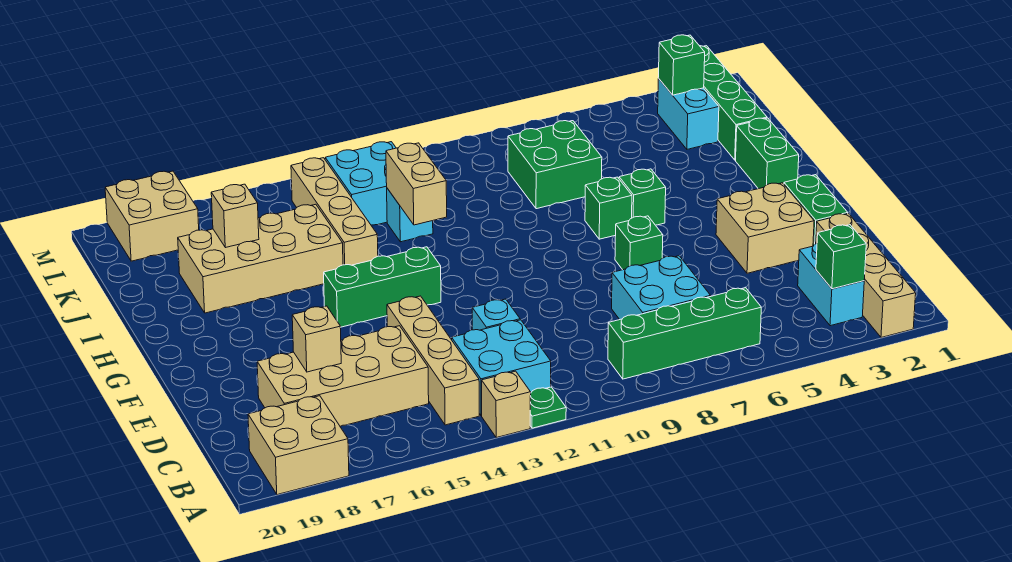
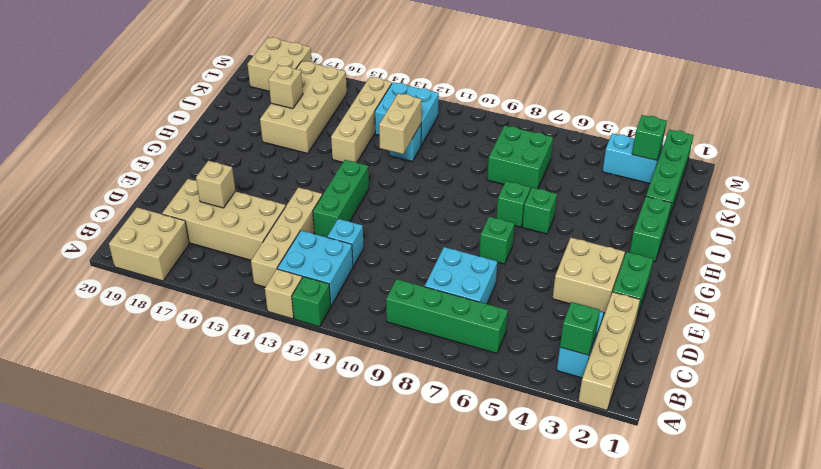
green plate A12 level 1 -> green brick A12 level 1
green brick G13:G15 level 1 -> green brick E13:G13 level 1
tan brick I15:J18 level 1 -> tan brick I16:L17 level 1
cyan brick K3:L3 level 1 -> cyan brick L3:L4 level 1

